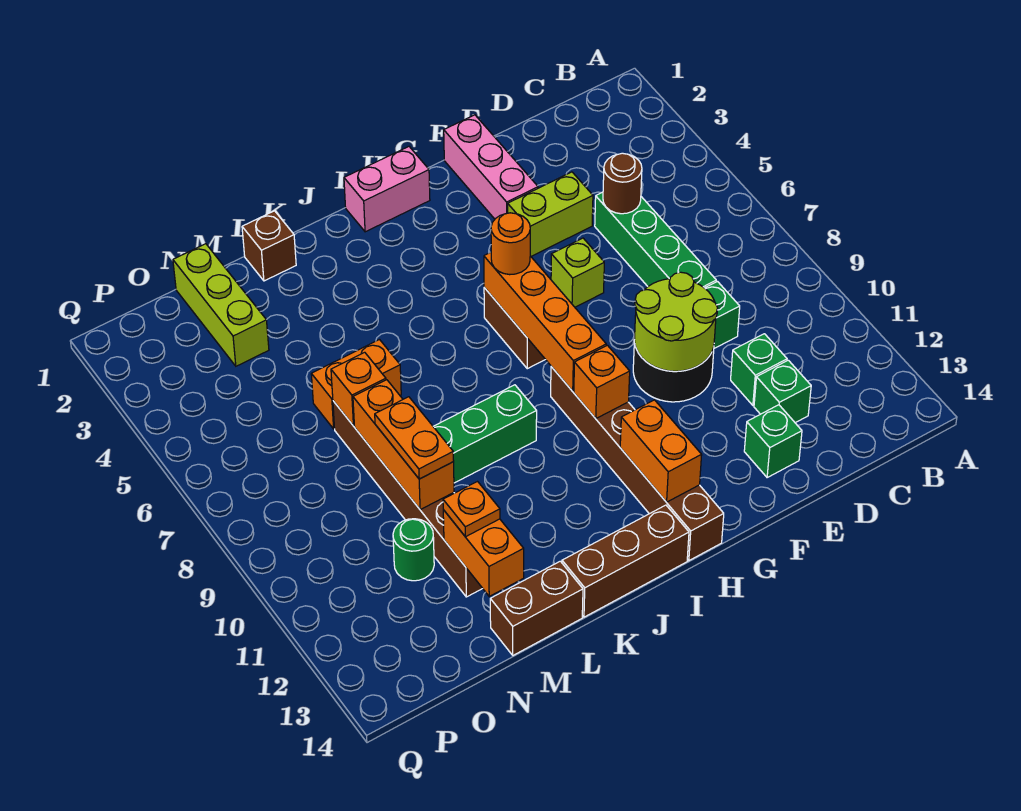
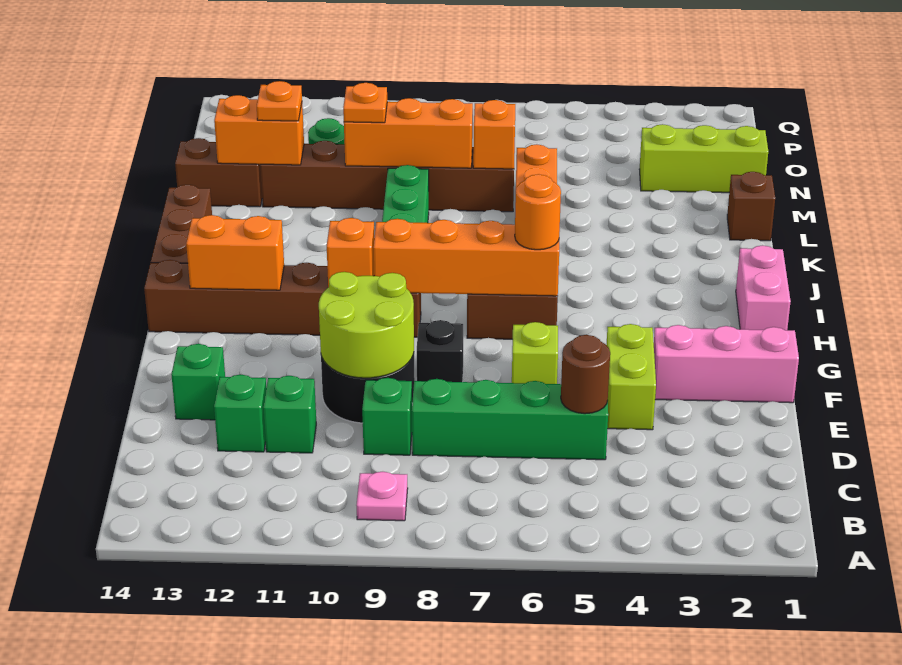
none -> pink plate B9 level 1
none -> black brick F8 level 1
brown brick L14:M14 level 1 -> brown brick M13:M14 level 1
orange plate M9:M10 level 3 -> orange plate M10 level 3

